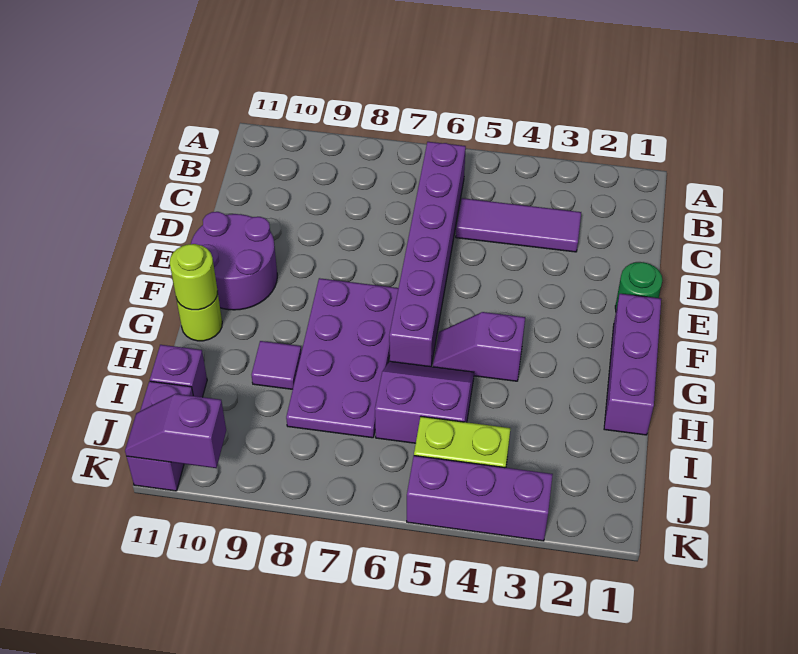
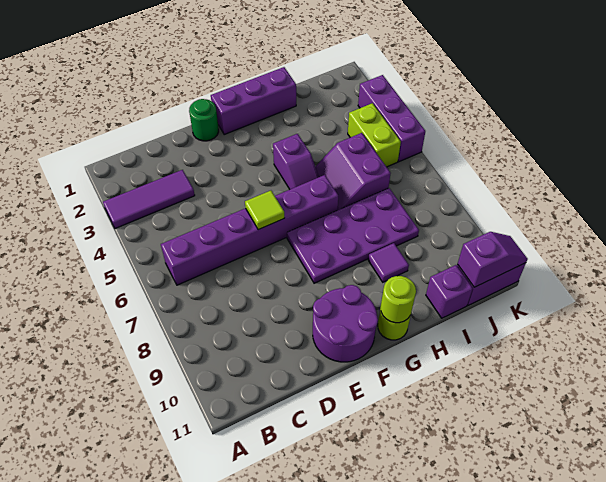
purple tile C3:C5 level 1 -> purple tile A3:C3 level 1
none -> lime tile E6 level 2
purple slope K10:K11 level 2 top 10 -> purple slope J11:K11 level 2 top J

